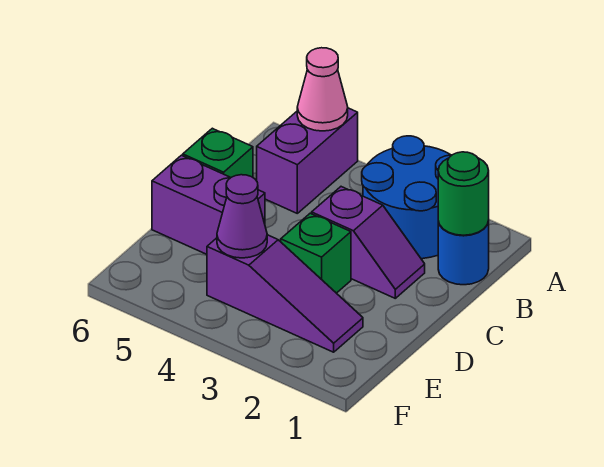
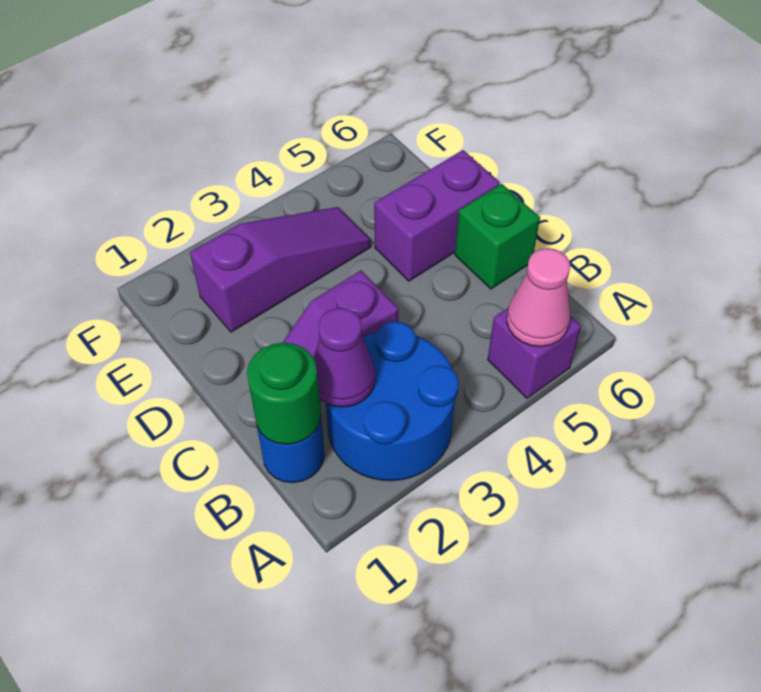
purple brick A5:B5 level 1 -> purple brick A5 level 1
green brick D3 level 1 -> none
purple slope E2:E4 level 1 top 4 -> purple slope E2:E4 level 1 top 2
purple cone E4 level 2 -> purple cone B2 level 2

